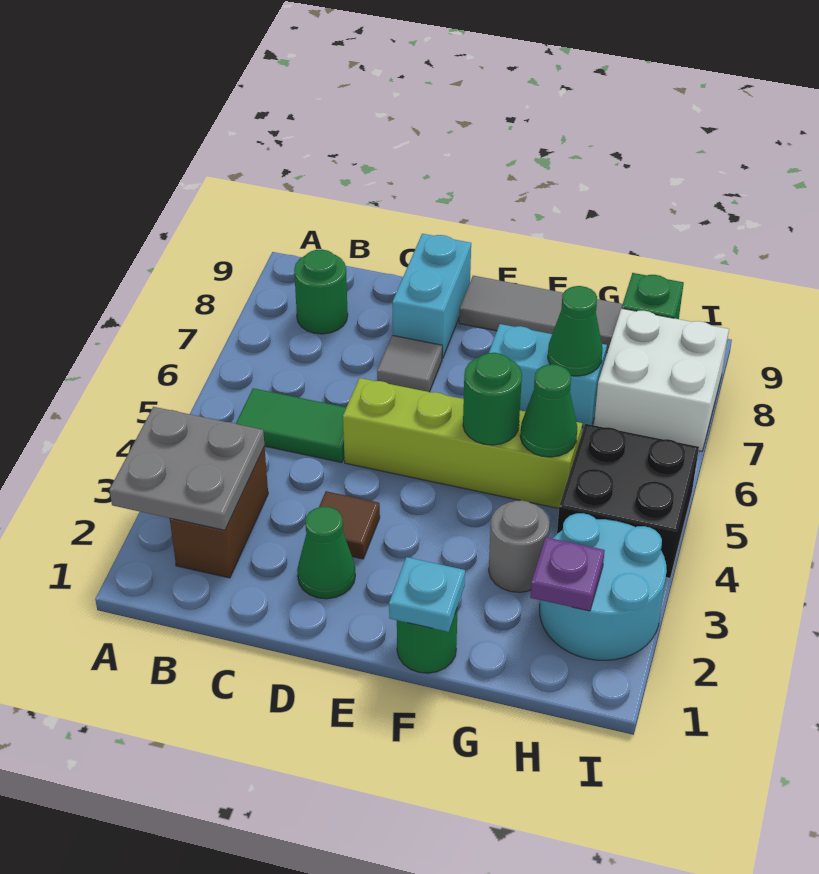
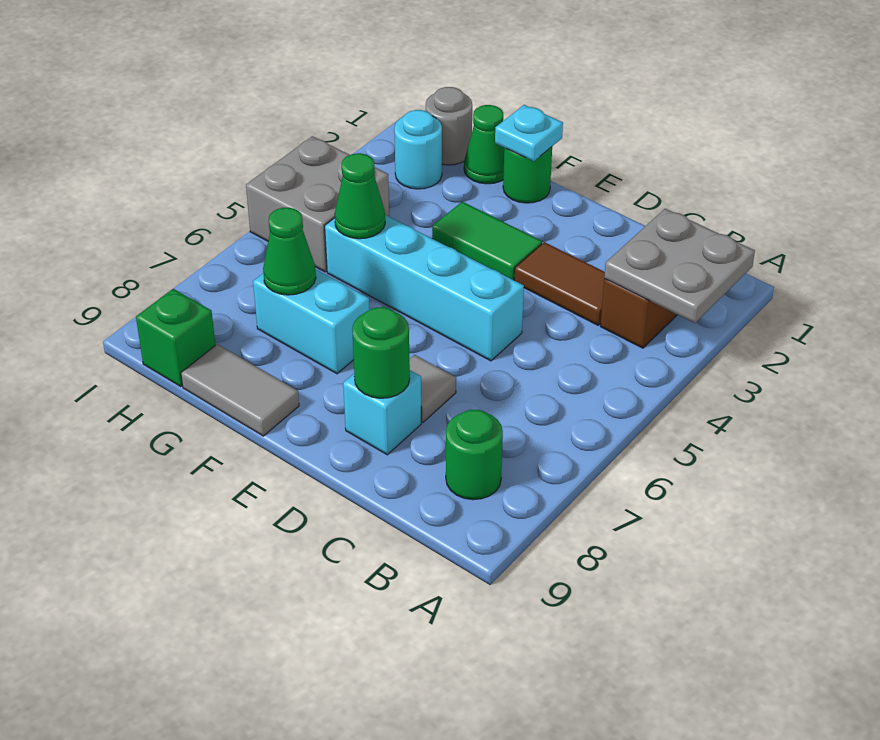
green tile B5:C5 level 1 -> green tile E3:F3 level 1
green cone D2 level 1 -> green cone G1 level 1
brown tile D3 level 1 -> brown tile C3:D3 level 1
lime brick D5:G5 level 1 -> cyan brick D5:G5 level 1
cyan brick D8:D9 level 1 -> cyan brick D8 level 1
grey tile E9:G9 level 1 -> grey tile F9:G9 level 1
green round brick F5 level 2 -> green round brick D8 level 2
grey round brick G3 level 1 -> grey round brick H1 level 1
cyan round brick H2:I3 level 1 -> cyan round brick H2 level 1
purple plate H2 level 2 -> none
black brick H4:I5 level 1 -> grey brick H4:I5 level 1
white brick H7:I8 level 1 -> none

